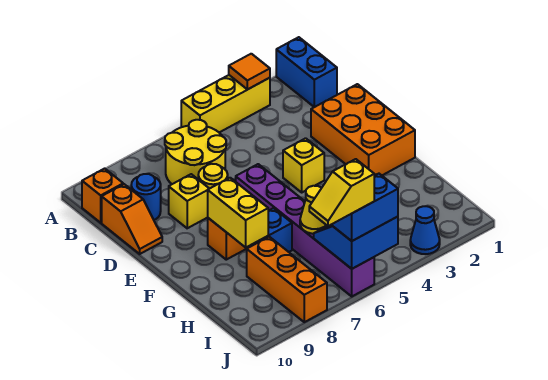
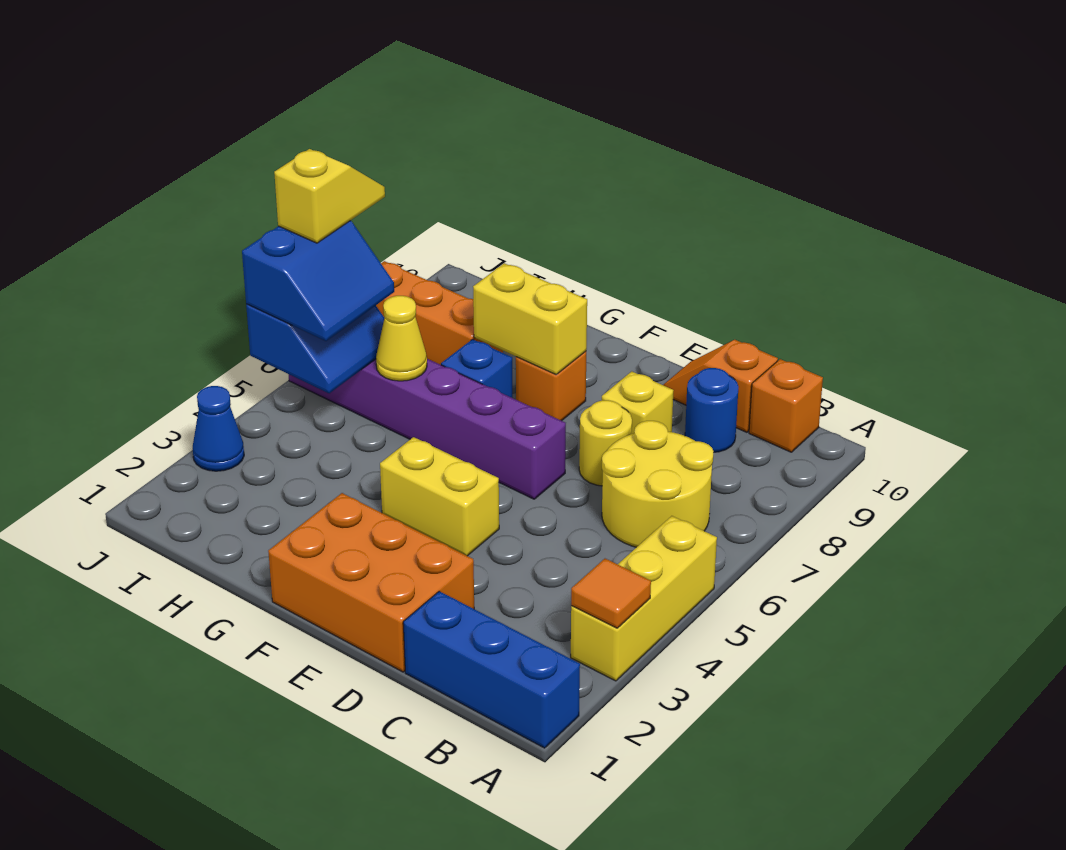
blue brick A1:B1 level 1 -> blue brick A1:C1 level 1
yellow brick E4 level 1 -> yellow brick E4:F4 level 1

